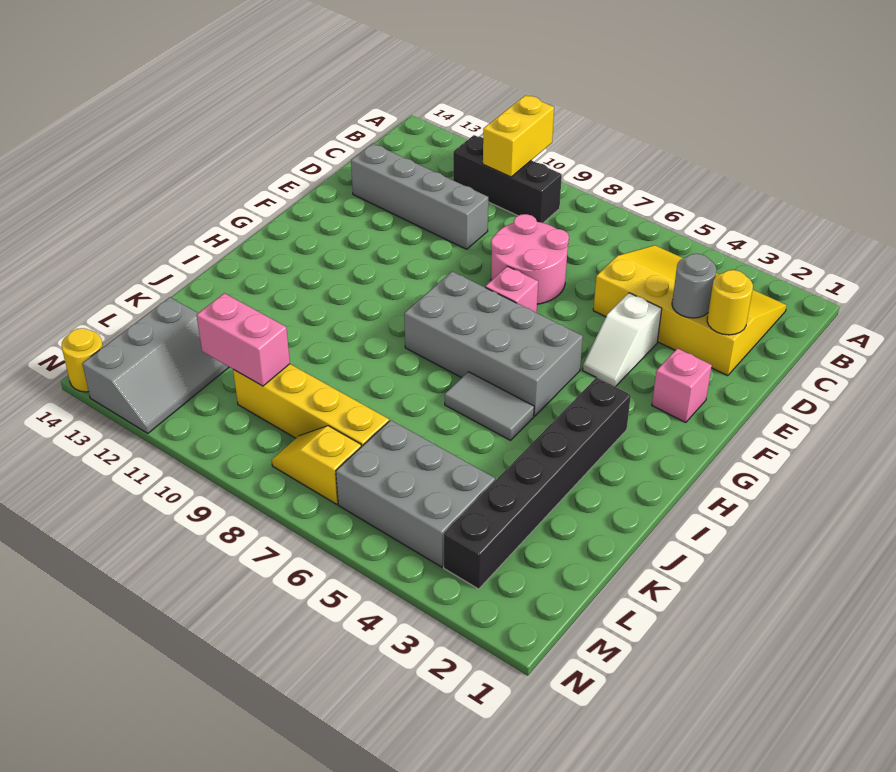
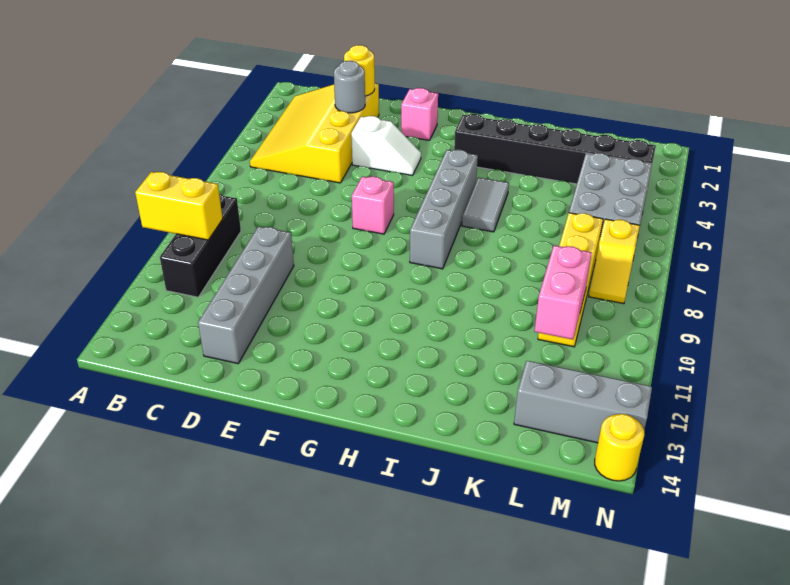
pink round brick D7:E8 level 1 -> none
grey brick G5:H8 level 1 -> grey brick H5:H8 level 1

